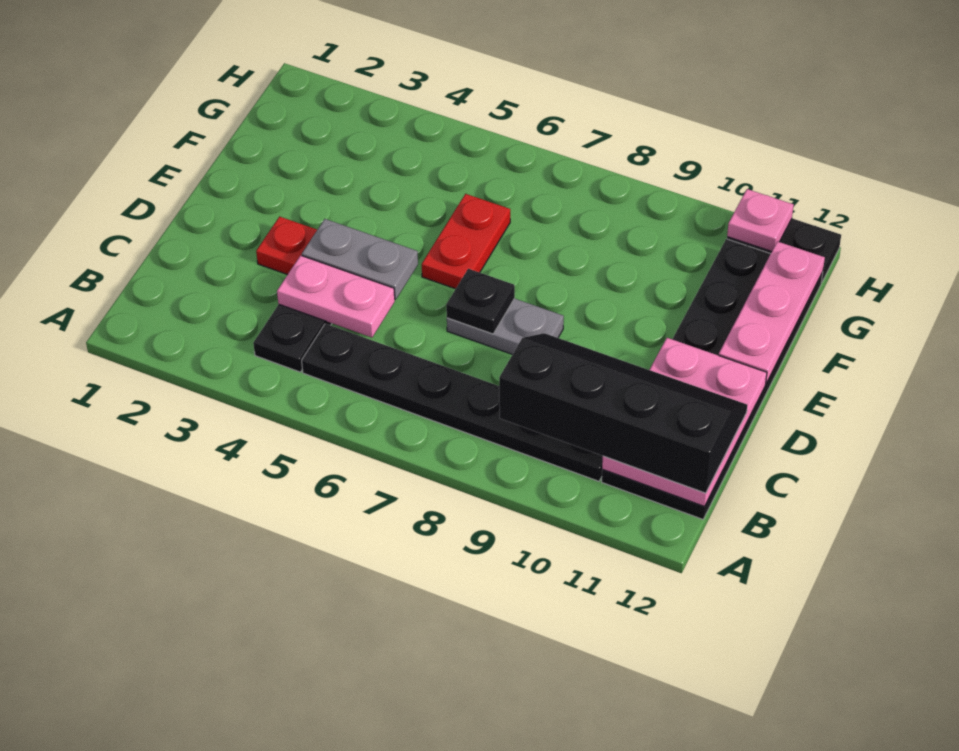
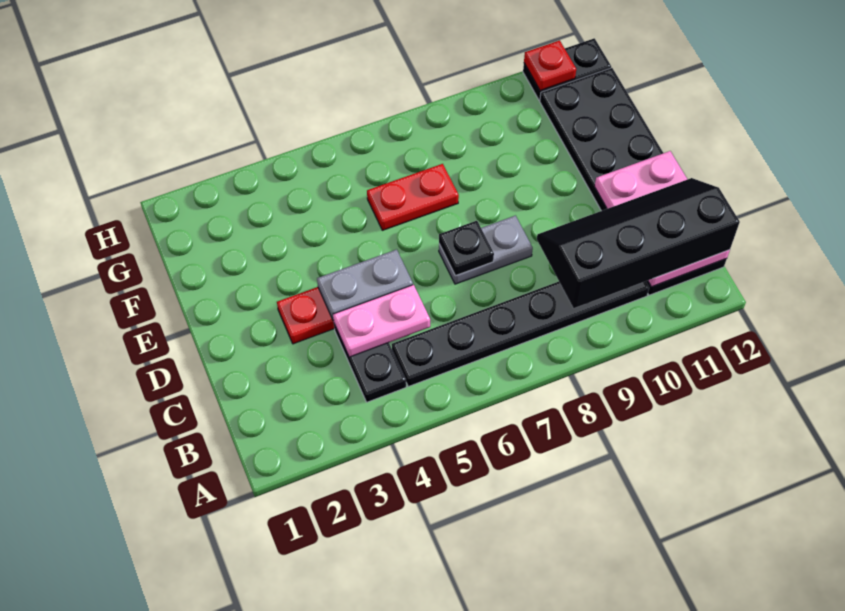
red plate E6:F6 level 1 -> red plate F6:F7 level 1
pink plate E12:G12 level 2 -> none
pink plate H11 level 2 -> red plate H11 level 2

